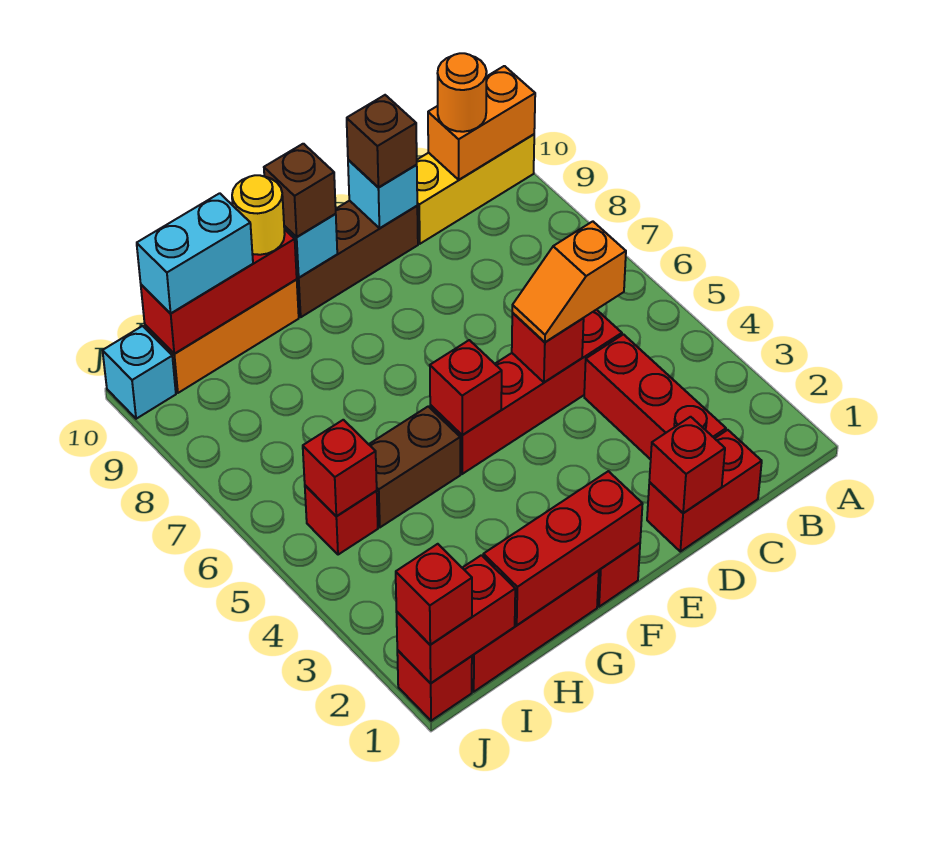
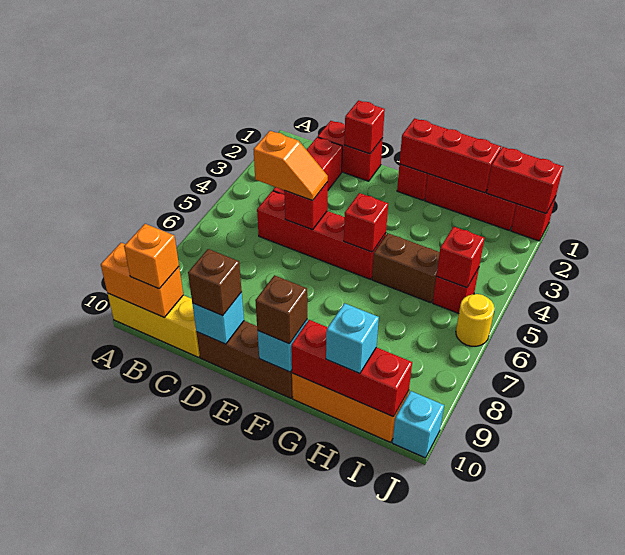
orange round brick B10 level 3 -> orange brick B10 level 3
yellow round brick G10 level 3 -> yellow round brick J6 level 1
cyan brick H10:I10 level 3 -> cyan brick H10 level 3
red brick J1 level 3 -> none

